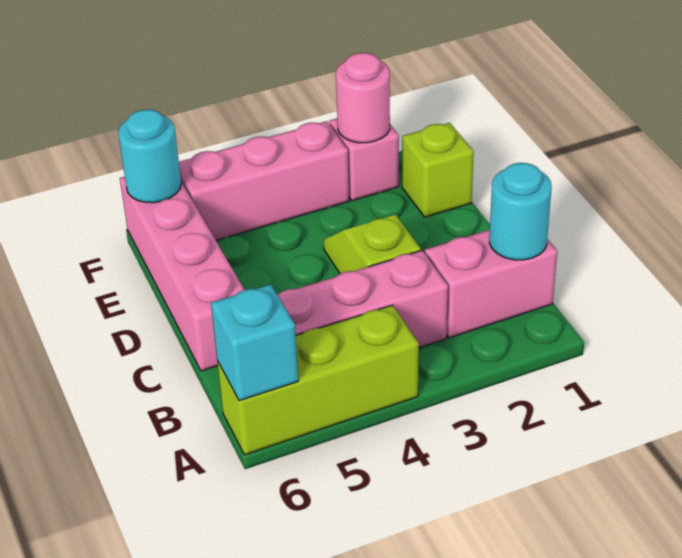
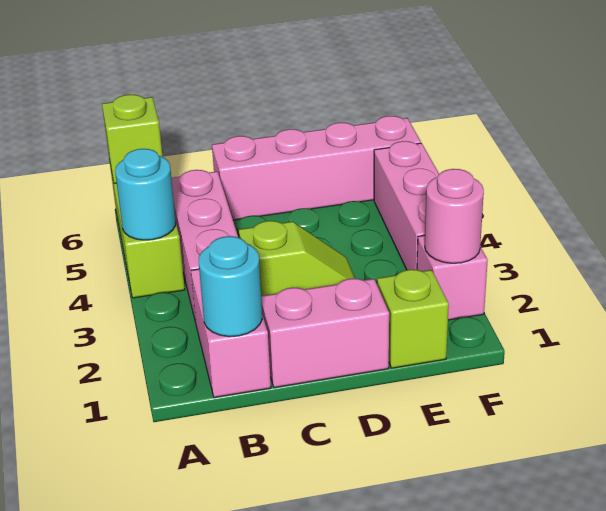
cyan brick A6 level 2 -> lime brick A6 level 2
none -> pink brick C1:D1 level 1
cyan round brick F6 level 2 -> cyan round brick A4 level 2

